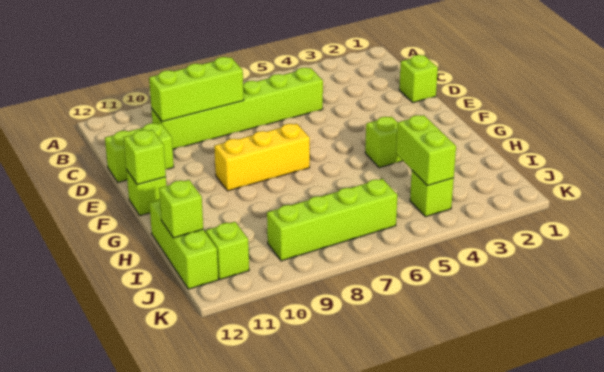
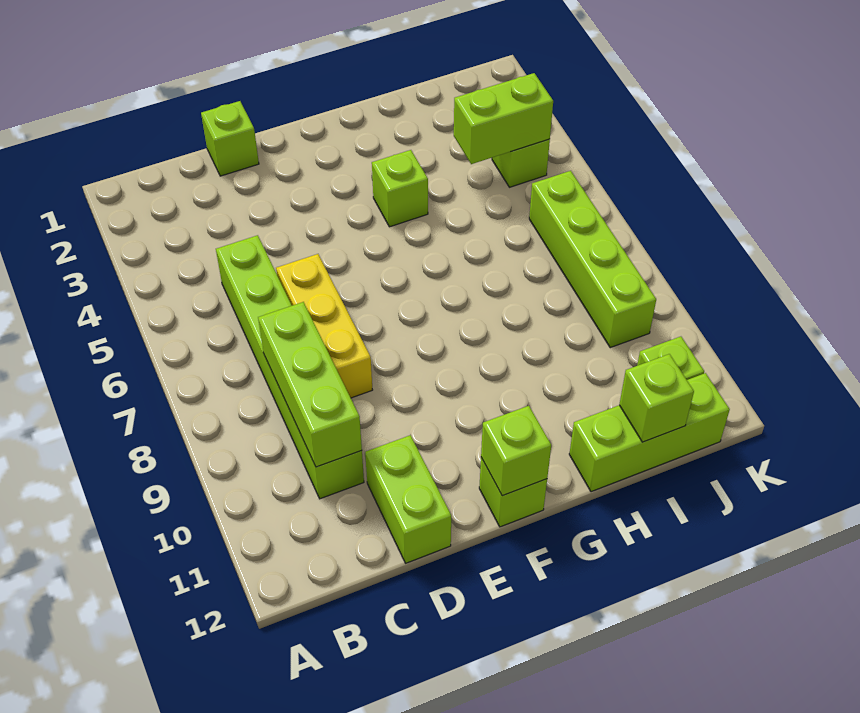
yellow brick F7:F9 level 1 -> yellow brick D6:D8 level 1

